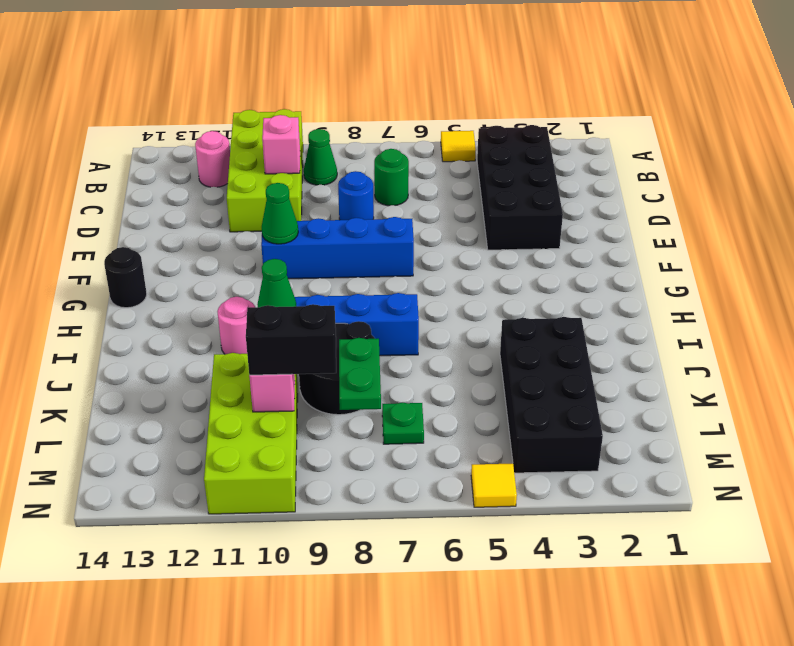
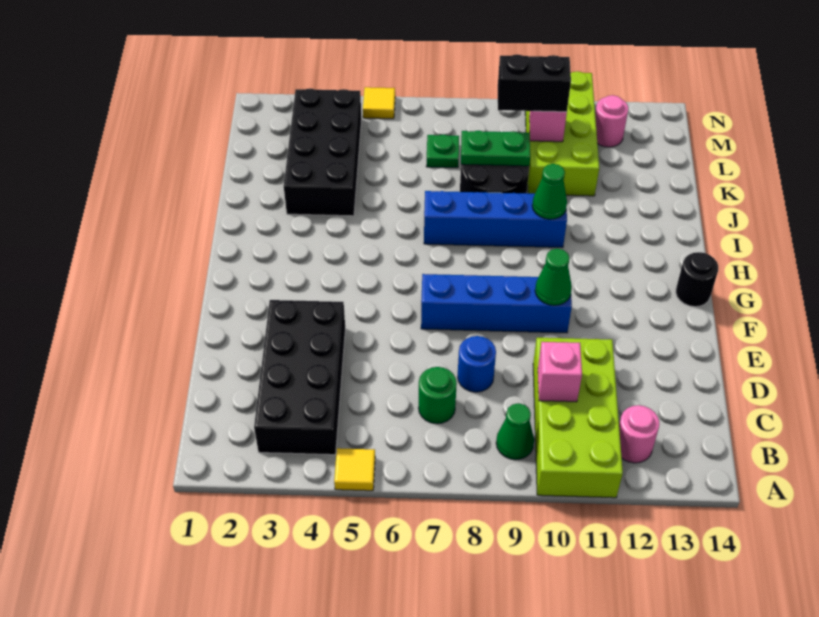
pink round brick I11 level 1 -> pink round brick M12 level 1
green plate K8:L8 level 2 -> green plate K8:K9 level 2

